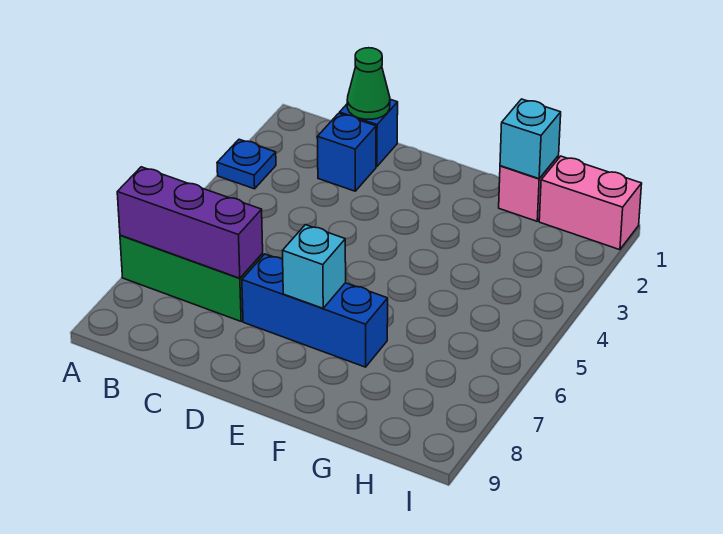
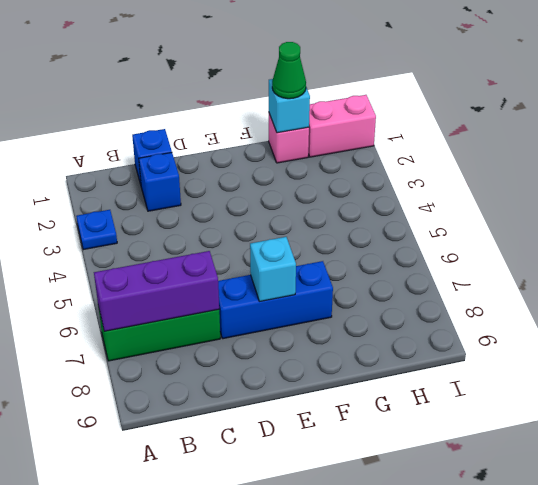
green cone C1 level 2 -> green cone G1 level 3

